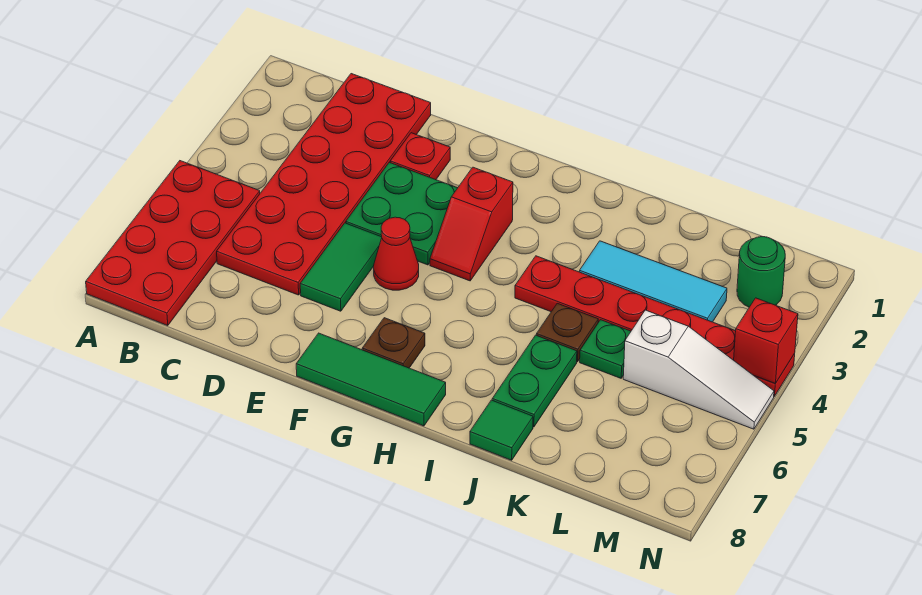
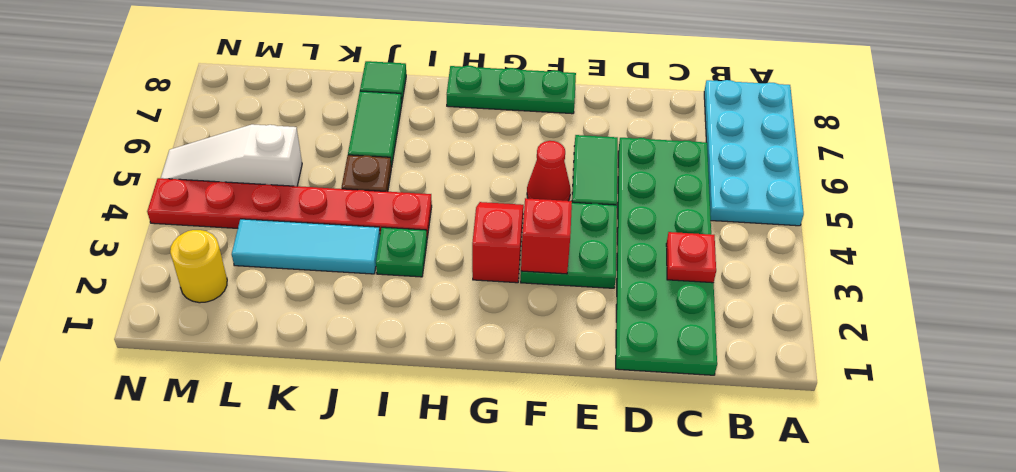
red plate A5:B8 level 1 -> cyan plate A5:B8 level 1
red plate C1:D6 level 1 -> green plate C1:D6 level 1
red plate E2 level 1 -> red plate C3 level 2
green tile F8:H8 level 1 -> green plate F8:H8 level 1
brown plate G7 level 1 -> none
green plate J6:J7 level 1 -> green tile J6:J7 level 1
green plate K5 level 1 -> green plate I3 level 1
green round brick M2 level 1 -> yellow round brick M2 level 1
red brick N4 level 2 -> red brick F3 level 2

